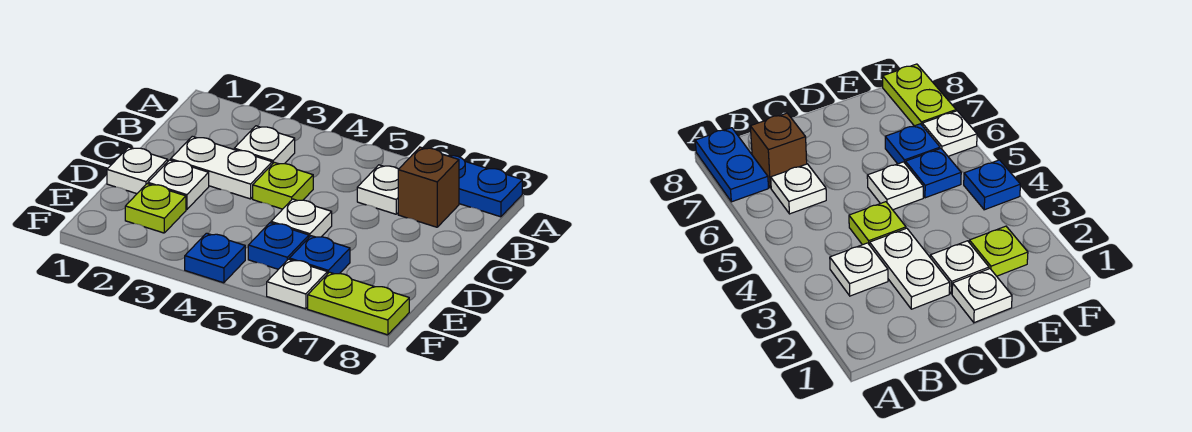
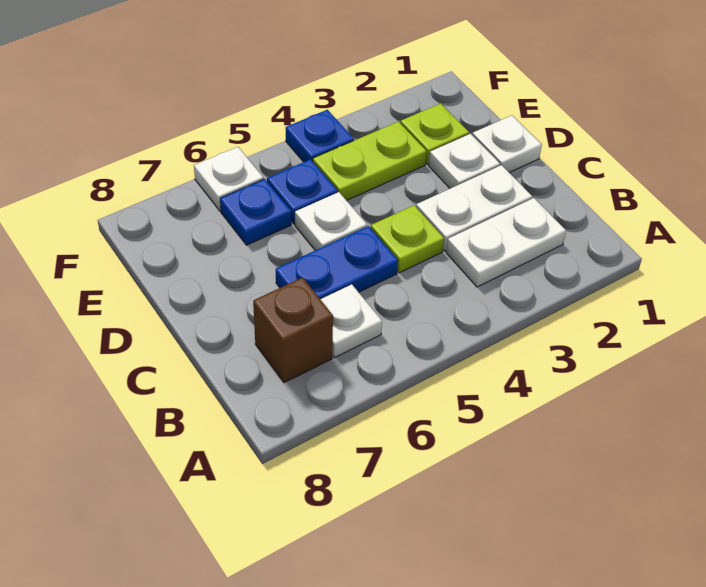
blue plate A7:A8 level 1 -> blue plate C5:C6 level 1
white plate B3 level 1 -> white plate B2:B3 level 1
lime plate F7:F8 level 1 -> lime plate E3:E4 level 1

